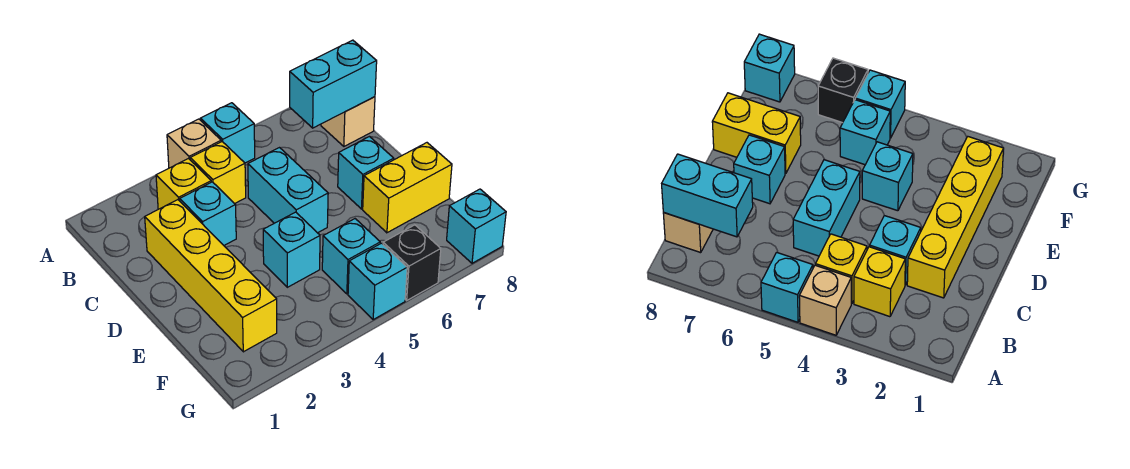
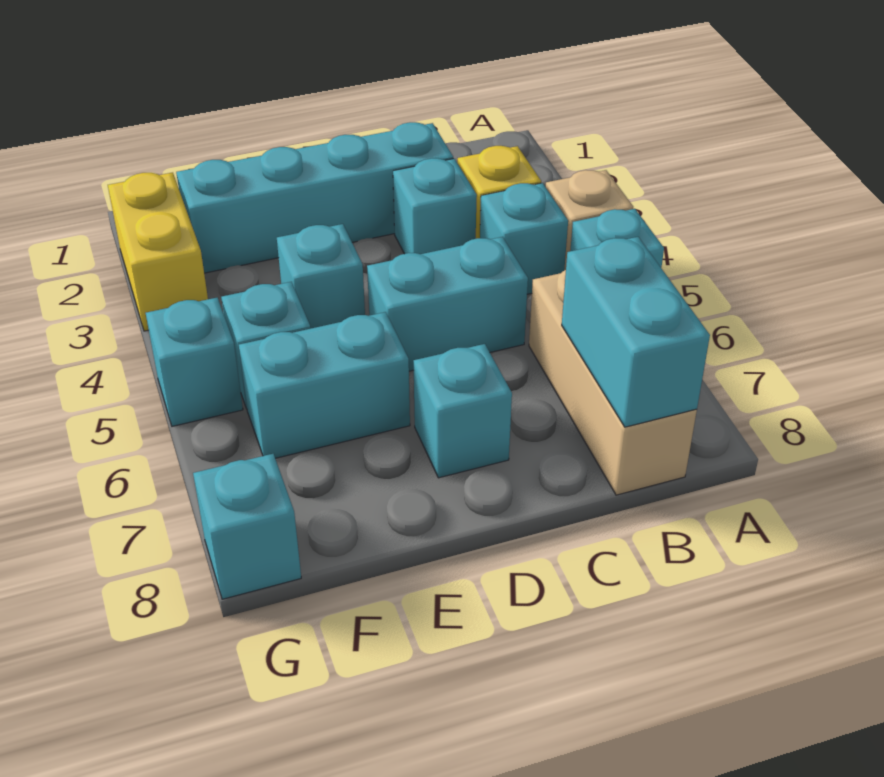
yellow brick B4 level 1 -> cyan brick B4 level 1
tan brick B8 level 1 -> tan brick B6:B8 level 1
yellow brick C2:F2 level 1 -> cyan brick C2:F2 level 1
none -> cyan brick E6:F6 level 1
yellow brick E7:E8 level 1 -> yellow brick G2:G3 level 1
black brick G6 level 1 -> none

